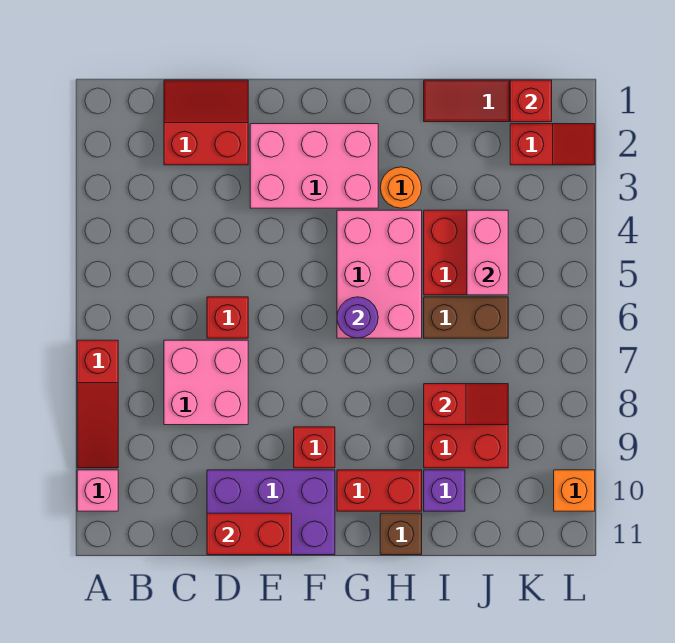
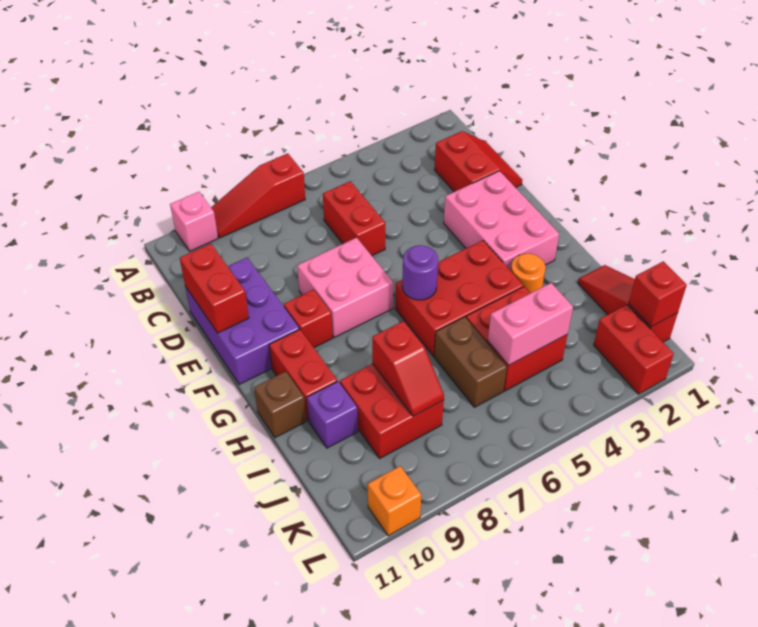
pink brick C7:D8 level 1 -> pink brick E7:F8 level 1
red brick D6 level 1 -> red brick C6:D6 level 1
pink brick G4:H6 level 1 -> red brick G4:H6 level 1
red slope K2:L2 level 1 top K -> red brick K2:L2 level 1

